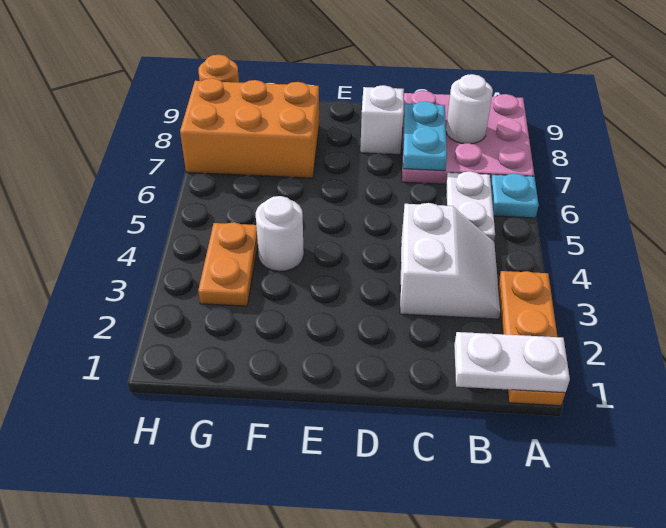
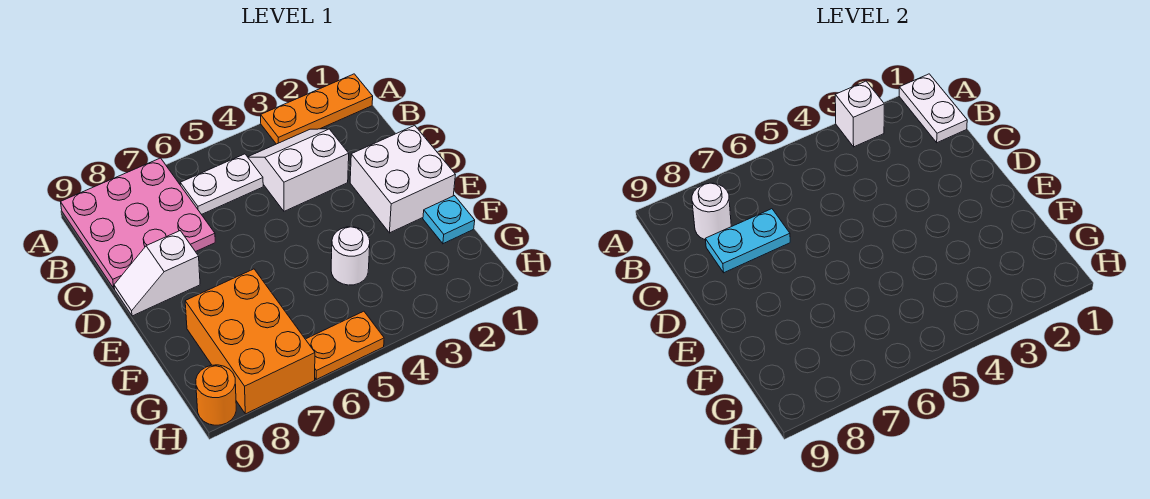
none -> white brick A3 level 2
cyan plate A6 level 1 -> cyan plate F1 level 1
none -> white brick D1:E2 level 1
orange plate G3:G4 level 1 -> orange plate H5:H6 level 1

